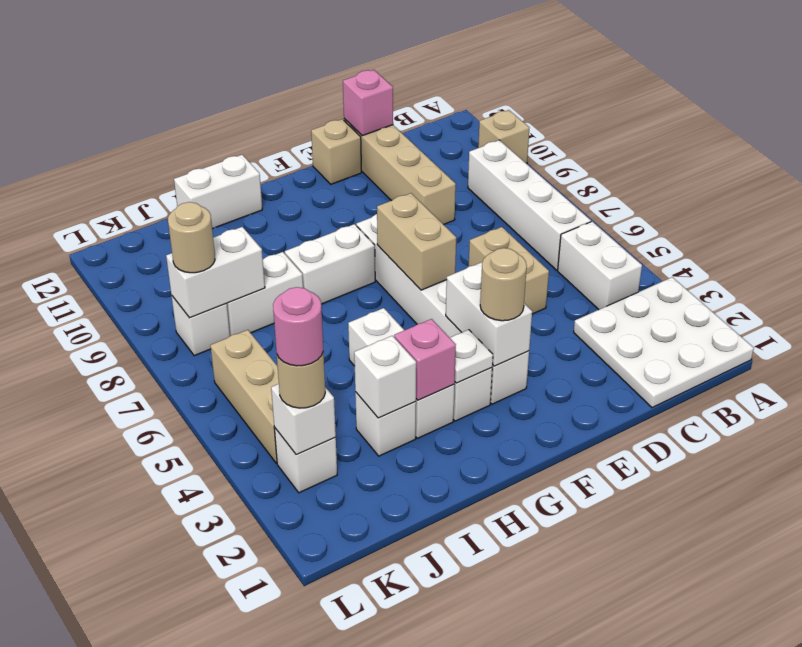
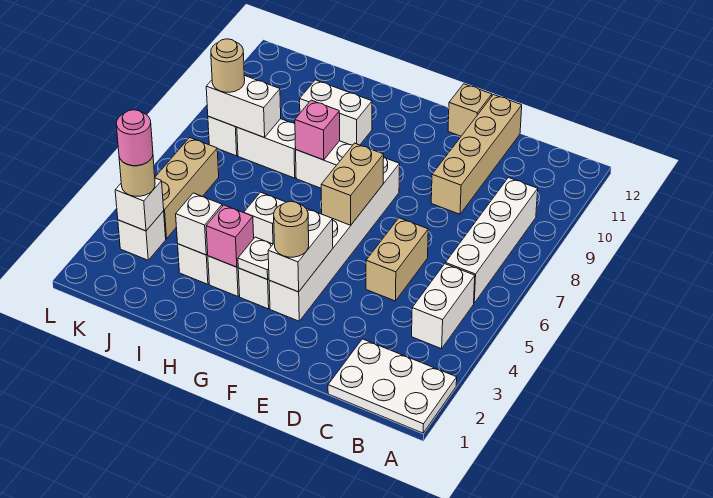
white plate A1:C3 level 1 -> white plate A1:C2 level 1
tan brick A10 level 1 -> none
pink brick D12 level 2 -> pink brick H8 level 2
white brick H12:I12 level 1 -> white brick H10:I10 level 1

